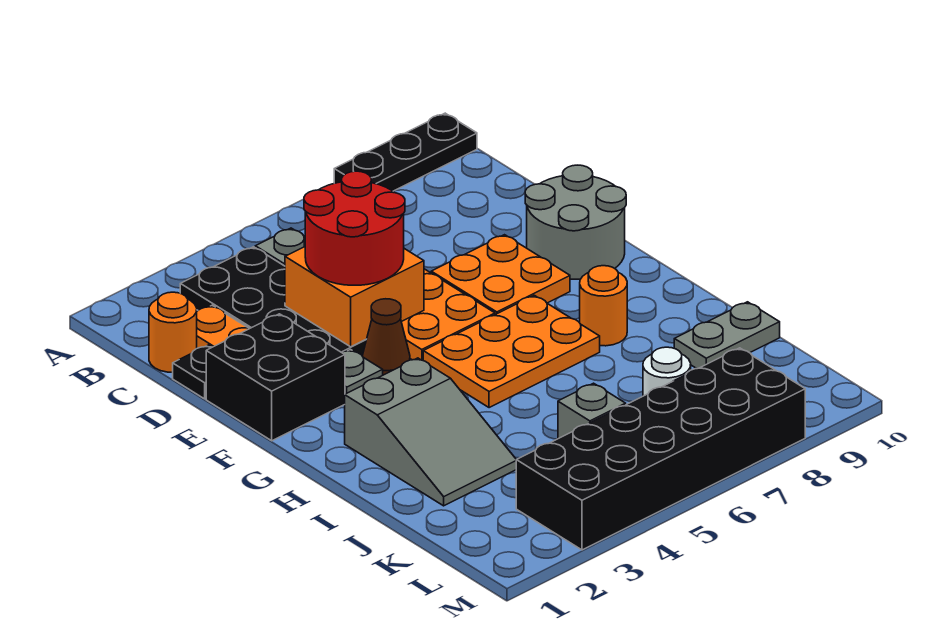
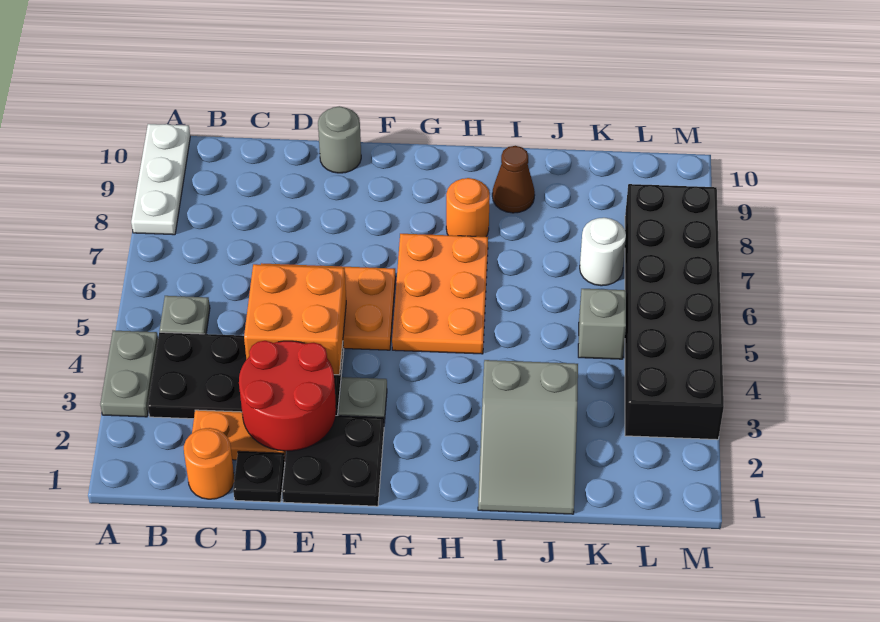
black plate A8:A10 level 1 -> white plate A8:A10 level 1
red round brick D4:E5 level 3 -> red round brick D2:E3 level 2
black brick E1:F2 level 1 -> black plate E1:F2 level 1
orange plate E7:F8 level 1 -> none
grey round brick E9:F10 level 1 -> grey round brick E10 level 1
brown cone F4 level 1 -> brown cone I9 level 1
grey slope H2:J3 level 1 top H -> grey slope I1:J3 level 1 top 3
grey plate J9:J10 level 1 -> grey plate A3:A4 level 1

